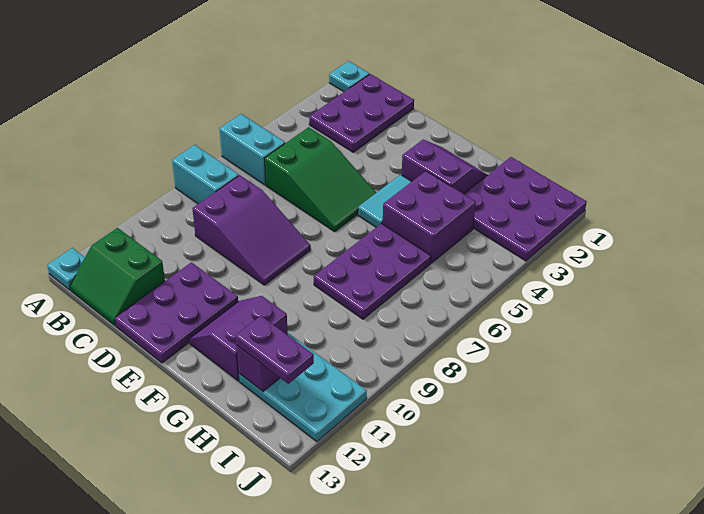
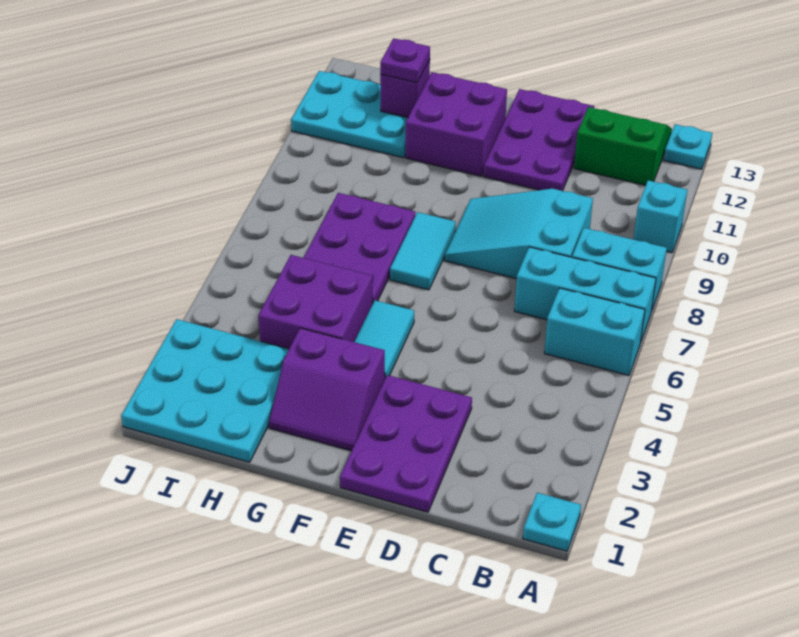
none -> cyan brick A7:C7 level 1
none -> cyan brick A10 level 1
purple plate B1:C3 level 1 -> purple plate D1:E3 level 1
green slope C5:E6 level 1 top C -> none
purple slope C8:E9 level 1 top C -> cyan slope C8:E9 level 1 top C
none -> cyan tile F7:F8 level 1
purple slope F11:G12 level 1 top G -> purple brick F11:G12 level 1
purple plate H1:J3 level 1 -> cyan plate H1:J3 level 1
purple plate H12:I12 level 3 -> purple plate H12 level 3

